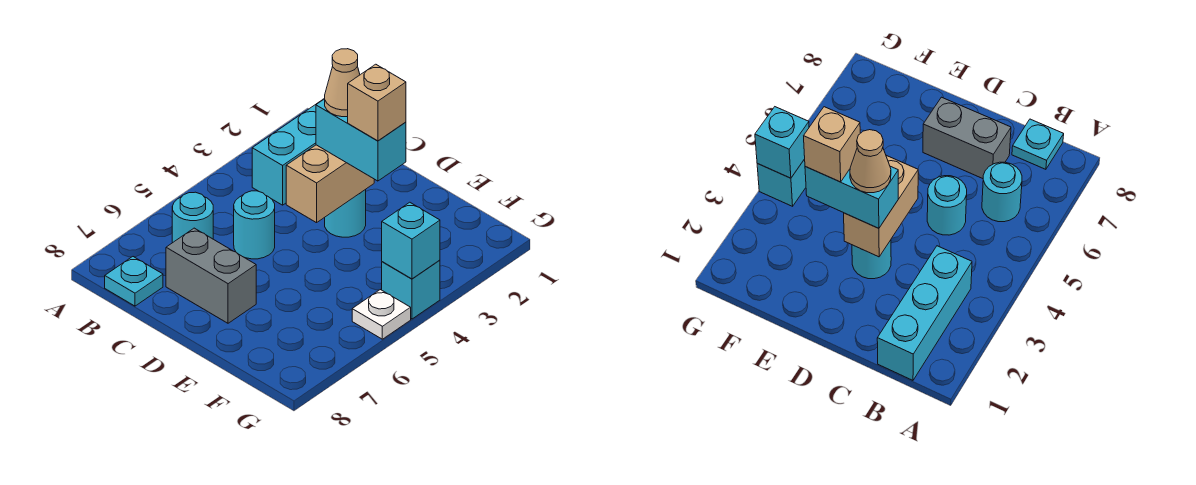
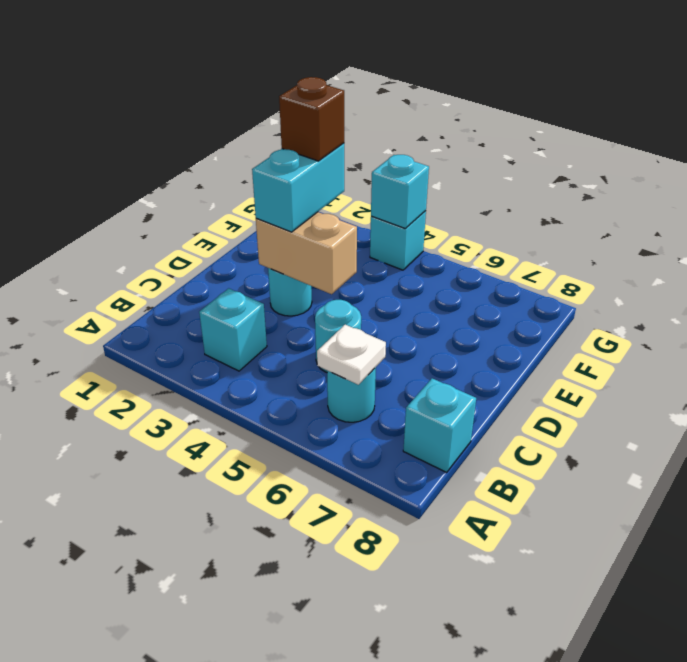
cyan brick B1:B3 level 1 -> cyan brick B3 level 1
cyan plate B8 level 1 -> cyan brick B8 level 1
grey brick C7:D7 level 1 -> none
tan cone D3 level 4 -> none
tan brick E3 level 4 -> brown brick E3 level 4
white plate G5 level 1 -> white plate B6 level 2

